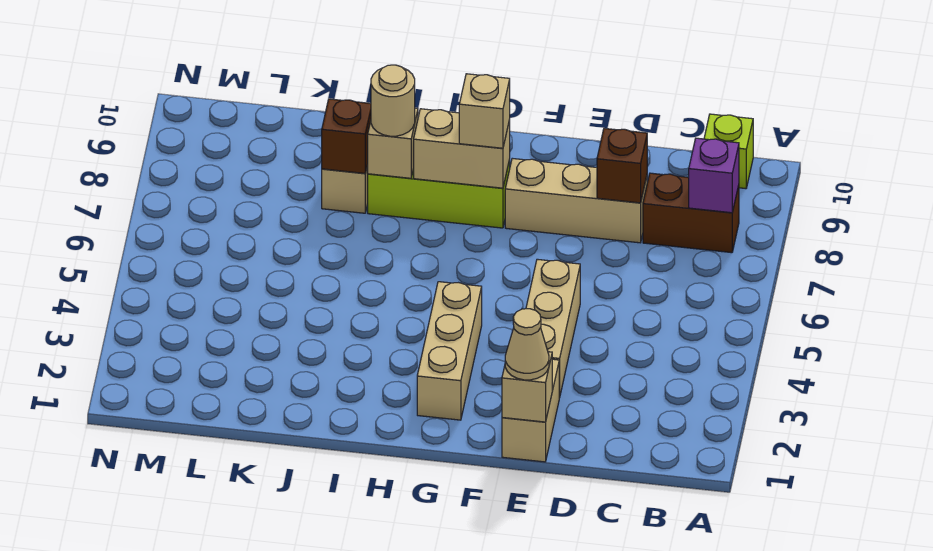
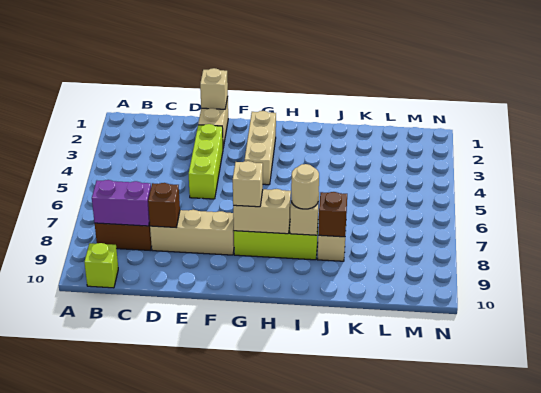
purple brick B8 level 2 -> purple brick B8:C8 level 2
tan cone E1 level 3 -> none
tan brick E3:E5 level 1 -> lime brick E3:E5 level 1

